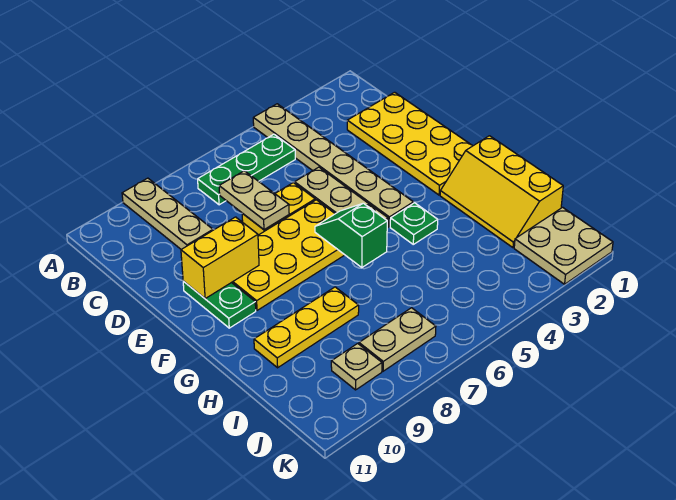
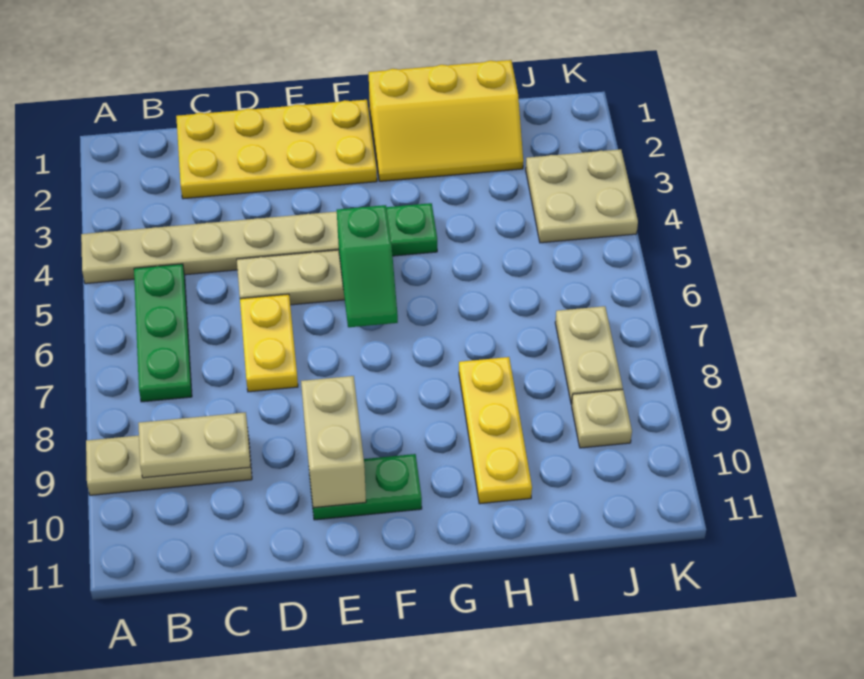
tan plate C7:D7 level 2 -> tan plate B9:C9 level 2
yellow plate E6:F9 level 1 -> none
yellow brick E9:E10 level 2 -> tan brick E9:E10 level 2
green slope F6:G6 level 2 top G -> green slope F5:F6 level 2 top 5
tan plate J1:K2 level 1 -> tan plate J3:K4 level 1

